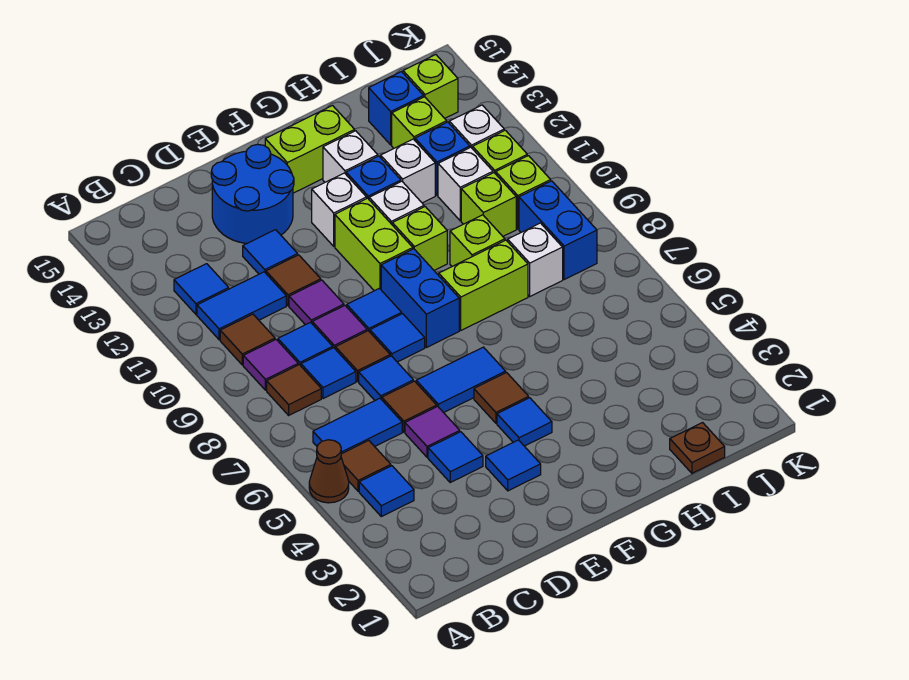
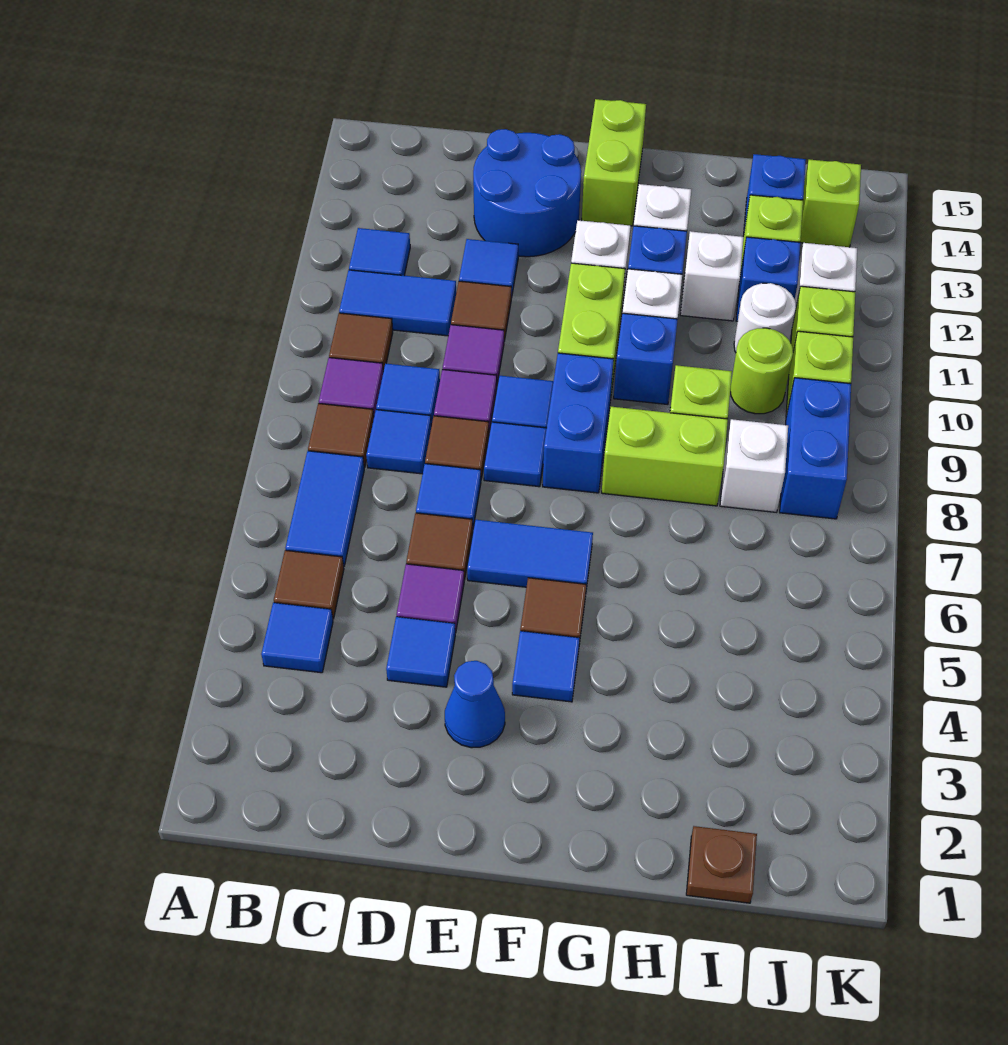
brown cone A5 level 1 -> none
blue tile B6:C6 level 1 -> blue tile B6:B7 level 1
blue tile E3 level 1 -> blue cone E3 level 1
lime brick F14:G14 level 1 -> lime brick F14:F15 level 1
lime brick G10 level 1 -> blue brick G10 level 1
lime brick I10 level 1 -> lime round brick I10 level 1
white brick I11 level 1 -> white round brick I11 level 1

